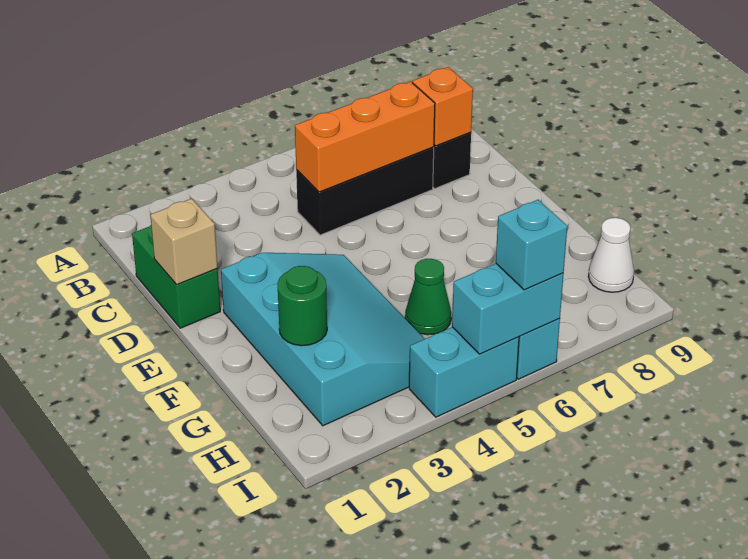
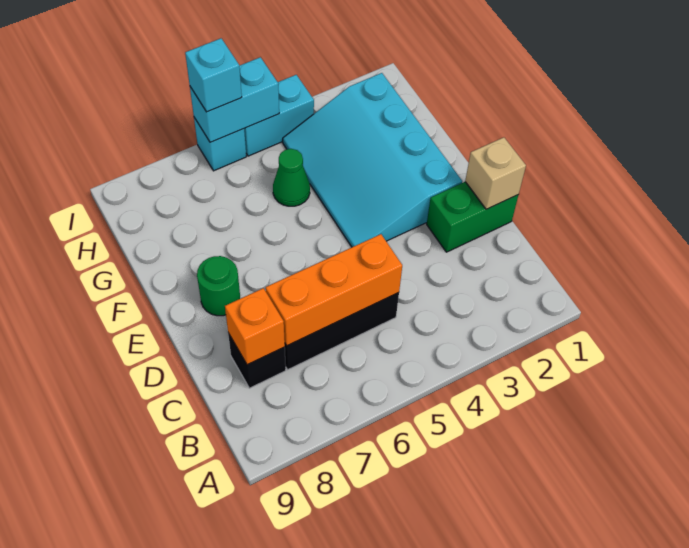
green brick C1:D1 level 1 -> green brick D1:D2 level 1
green round brick G2 level 2 -> green round brick E8 level 1
white cone H9 level 1 -> none

